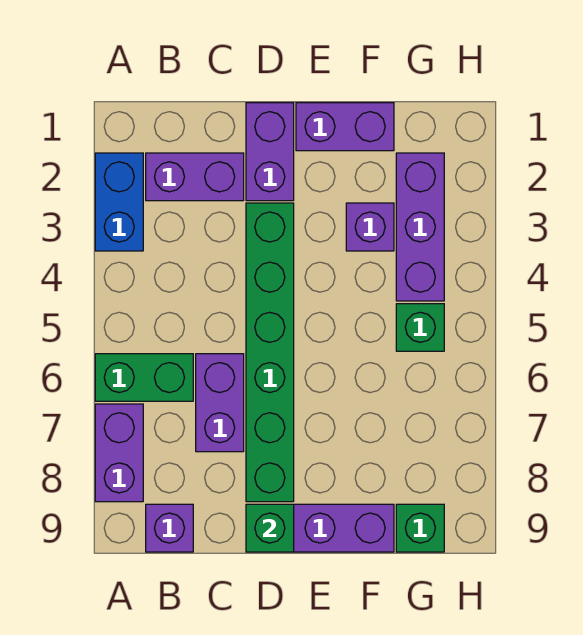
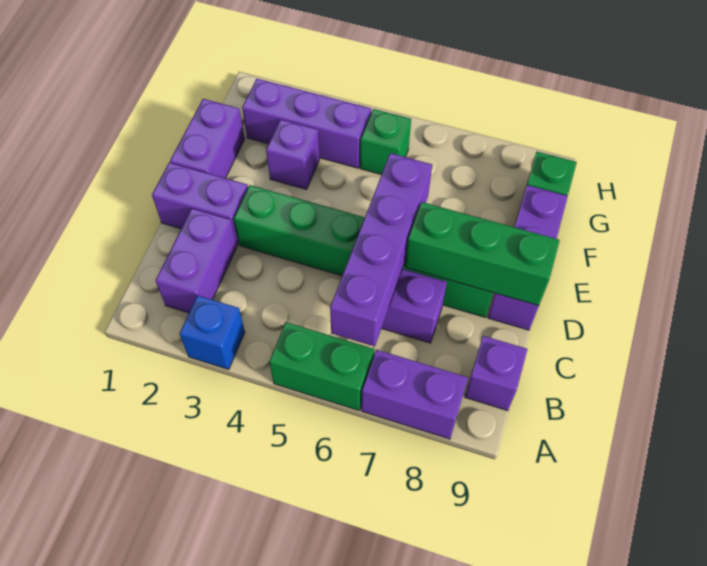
blue brick A2:A3 level 1 -> blue brick A3 level 1
green brick A6:B6 level 1 -> green brick A5:A6 level 1
none -> purple brick B6:E6 level 2
green brick D9 level 2 -> green brick D7:D9 level 2

